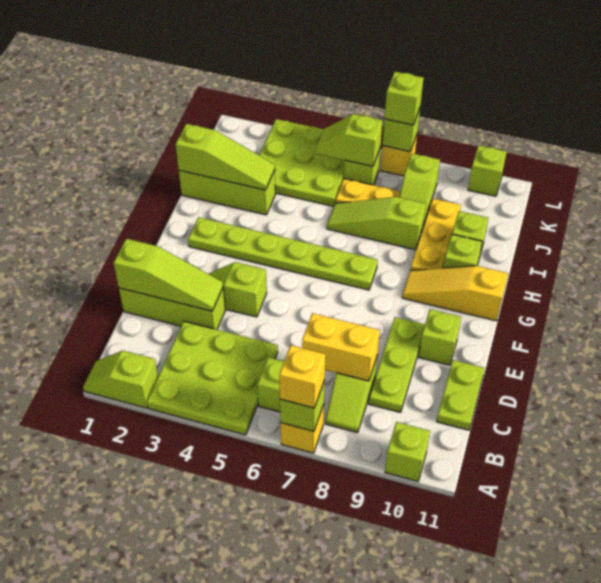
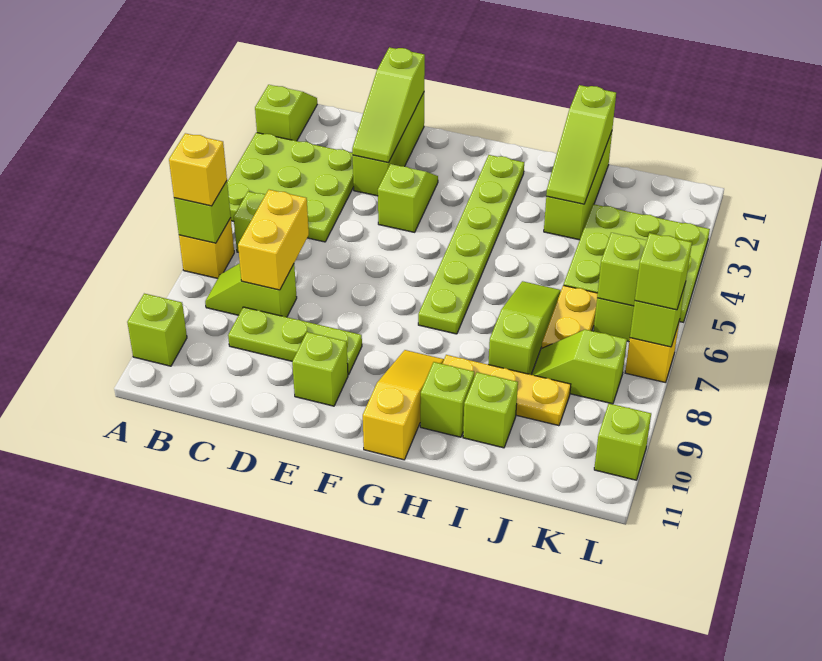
lime plate C11:D11 level 1 -> none

